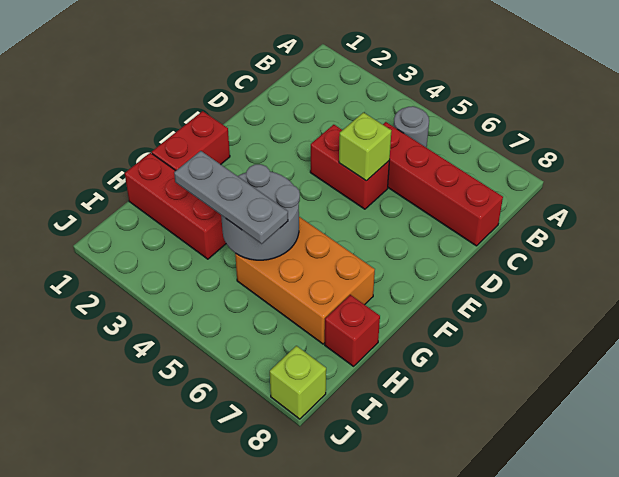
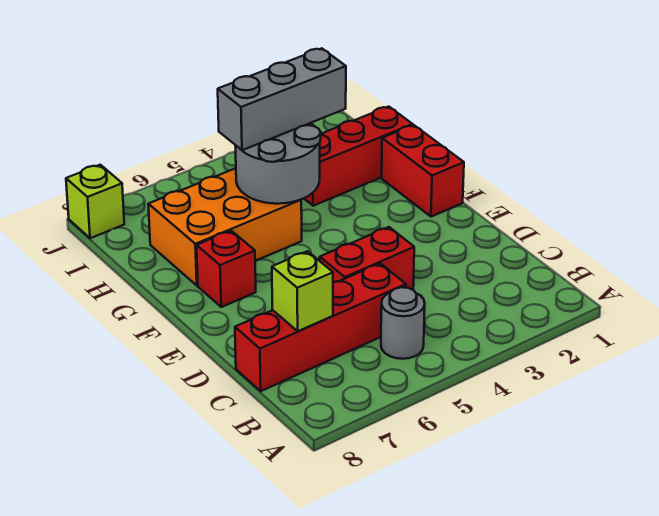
lime brick D5 level 2 -> lime brick C7 level 2
grey plate H3:H5 level 3 -> grey brick H3:H5 level 3
red brick H8 level 1 -> red brick F7 level 1

